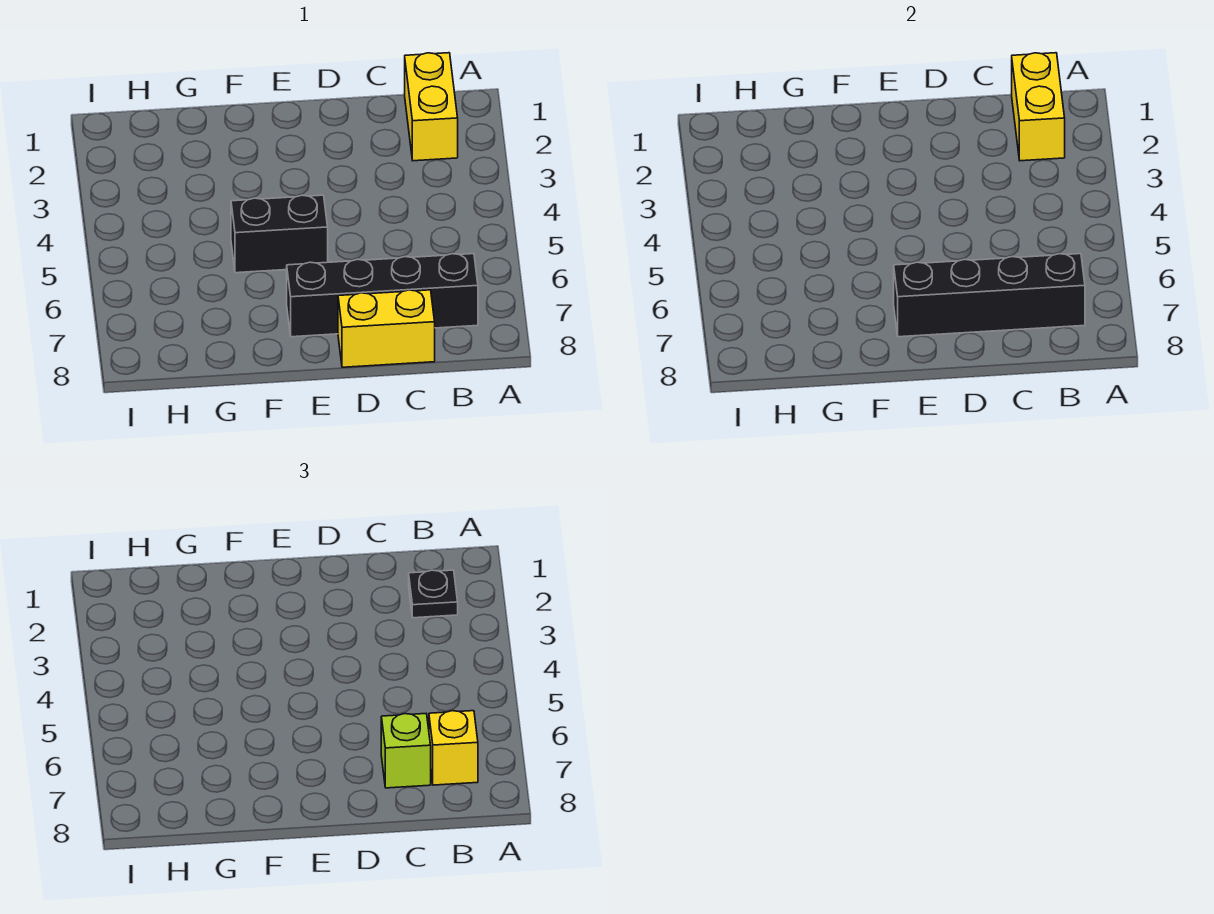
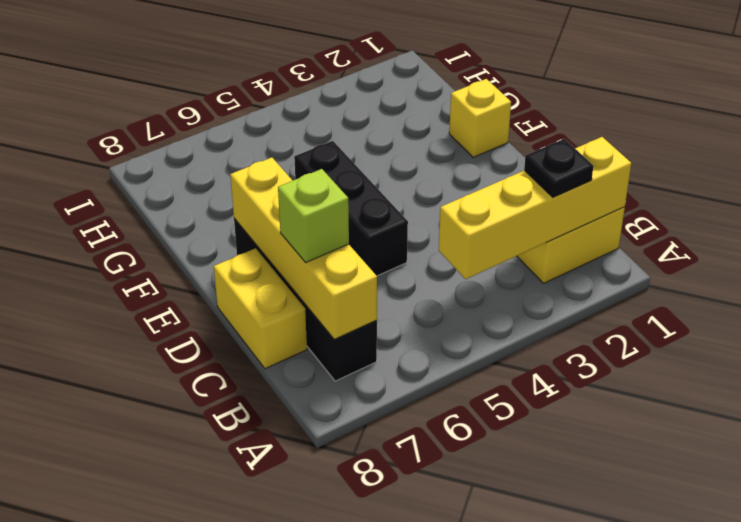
yellow brick B1:B2 level 2 -> yellow brick B1:B4 level 2
black brick B7:E7 level 2 -> yellow brick B7:E7 level 2
yellow brick B7 level 3 -> yellow brick F1 level 1
black brick E5:F5 level 1 -> black brick D5:F5 level 1

